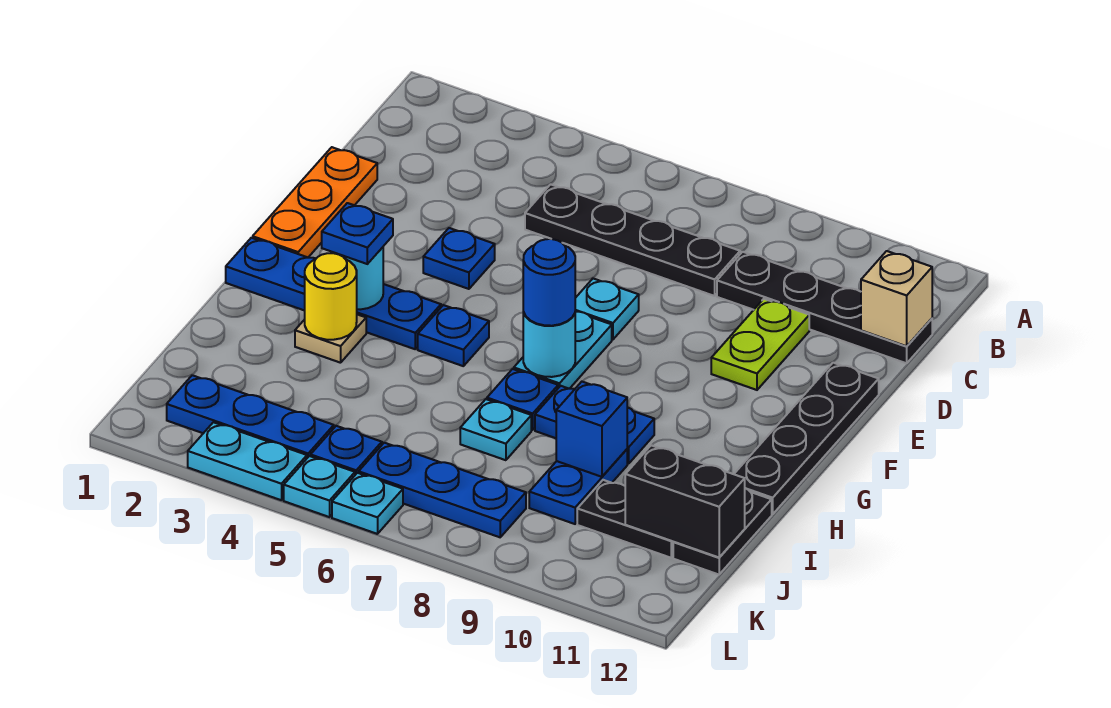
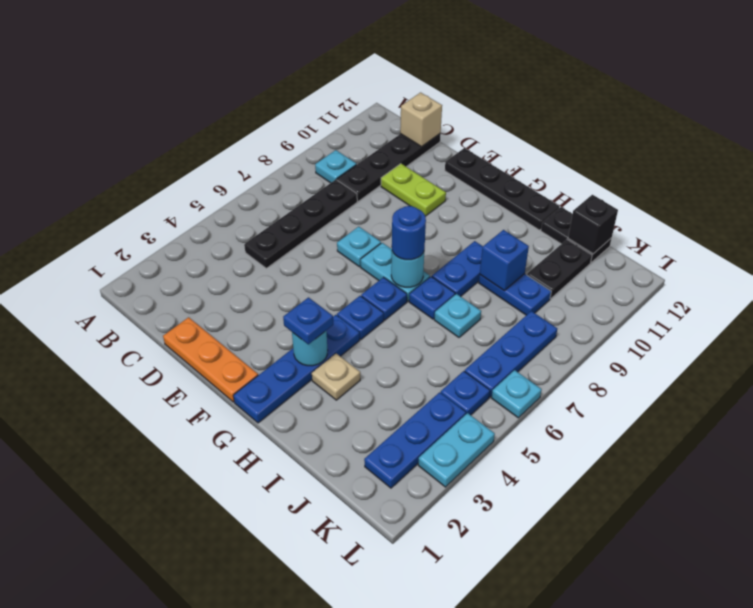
blue plate E4 level 1 -> blue plate G6 level 1
yellow round brick H3 level 2 -> none
black brick J11:J12 level 2 -> black brick J12 level 2
cyan plate L5 level 1 -> cyan plate B9 level 1

